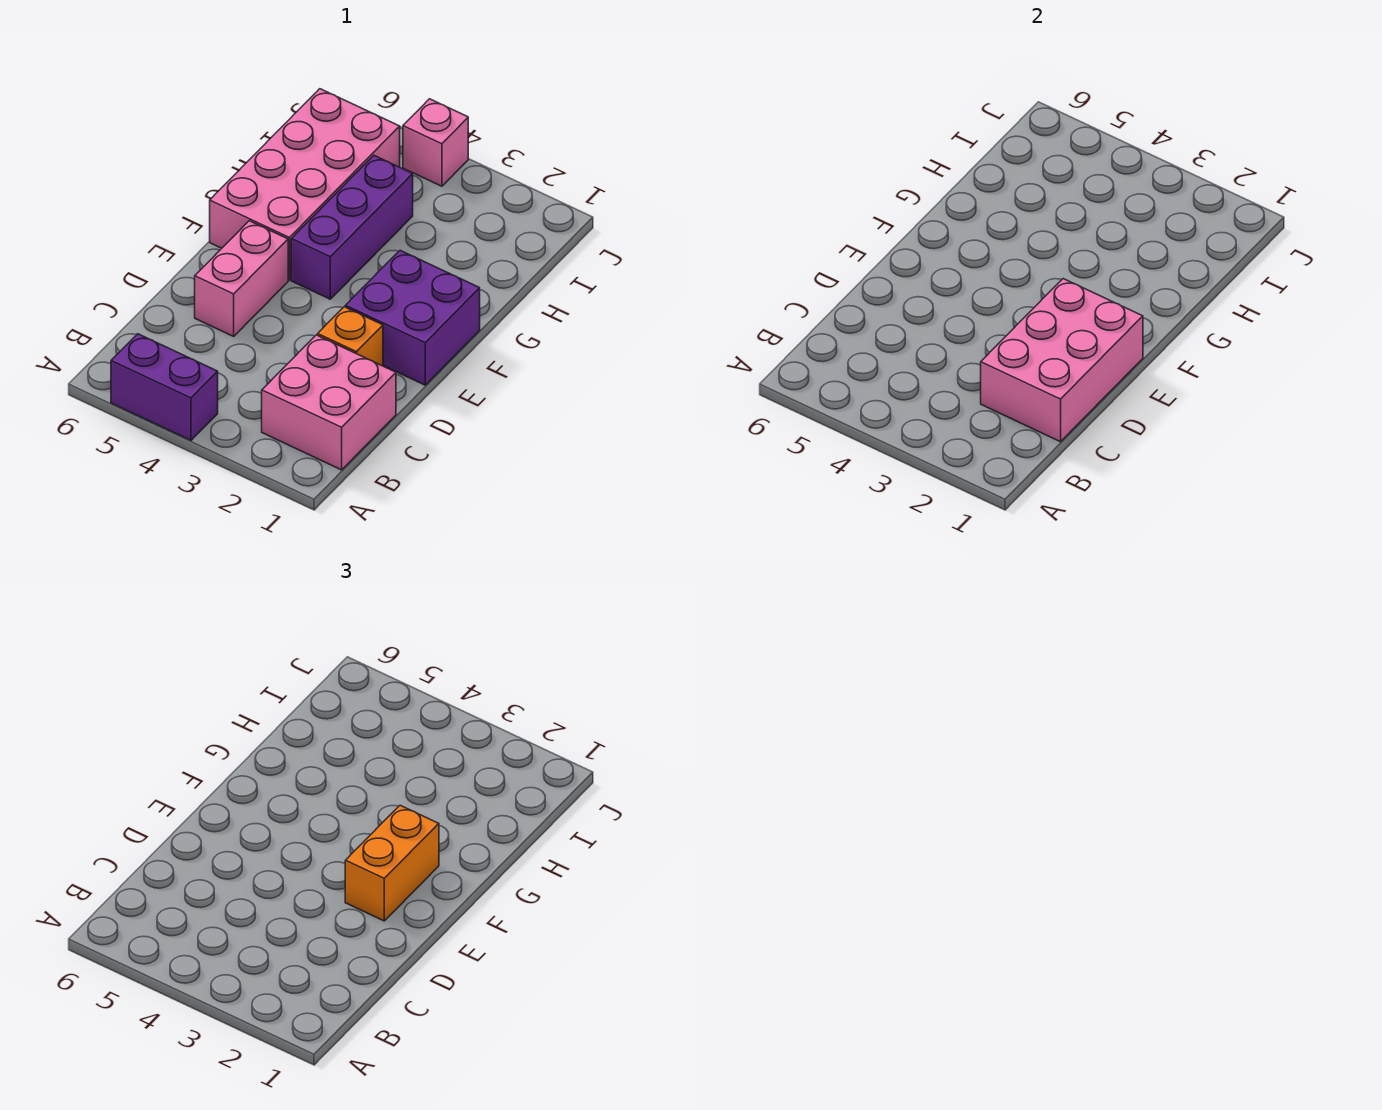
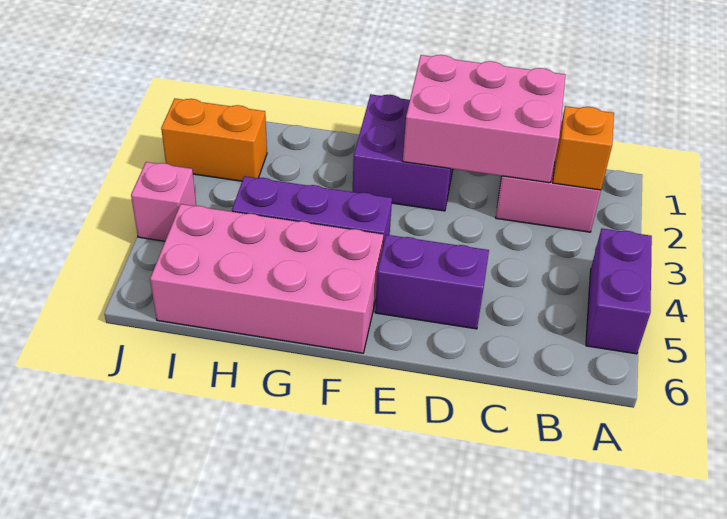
orange brick D2 level 1 -> orange brick B2 level 2
pink brick D5:E5 level 1 -> purple brick D5:E5 level 1
orange brick E2:F2 level 3 -> orange brick I2:J2 level 1

